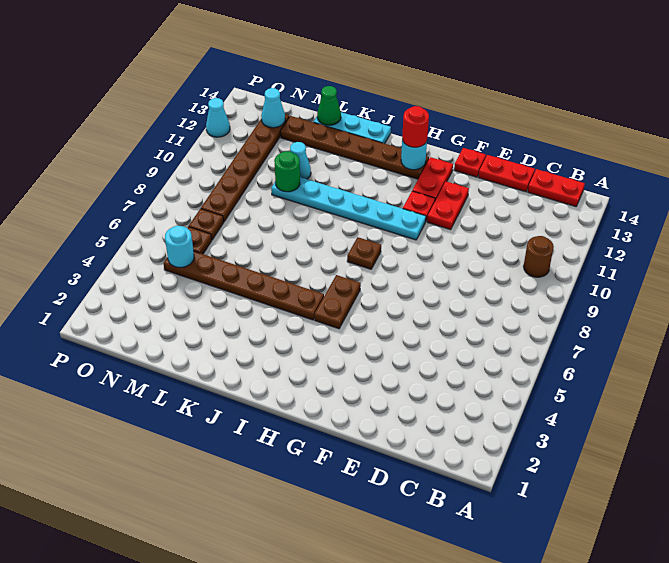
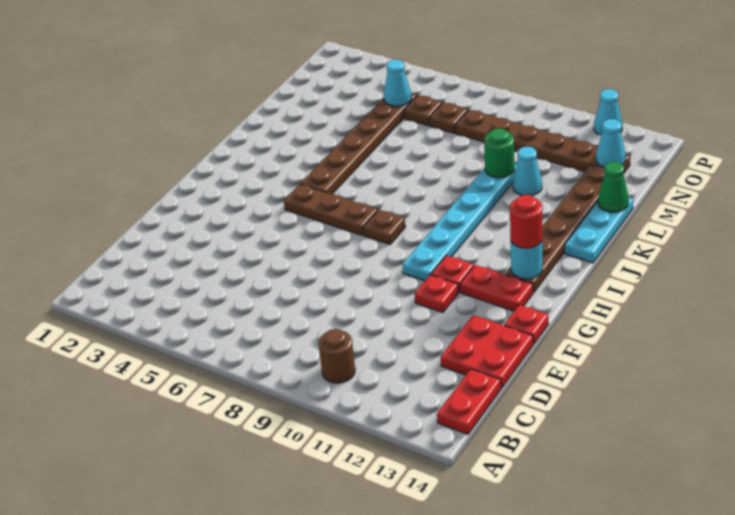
red plate D14:E14 level 1 -> red plate D13:E14 level 1
red plate F11:F12 level 1 -> red plate F11 level 1
brown plate H5:H6 level 1 -> brown plate H5:H7 level 1
cyan round brick N5 level 2 -> cyan cone N5 level 2

